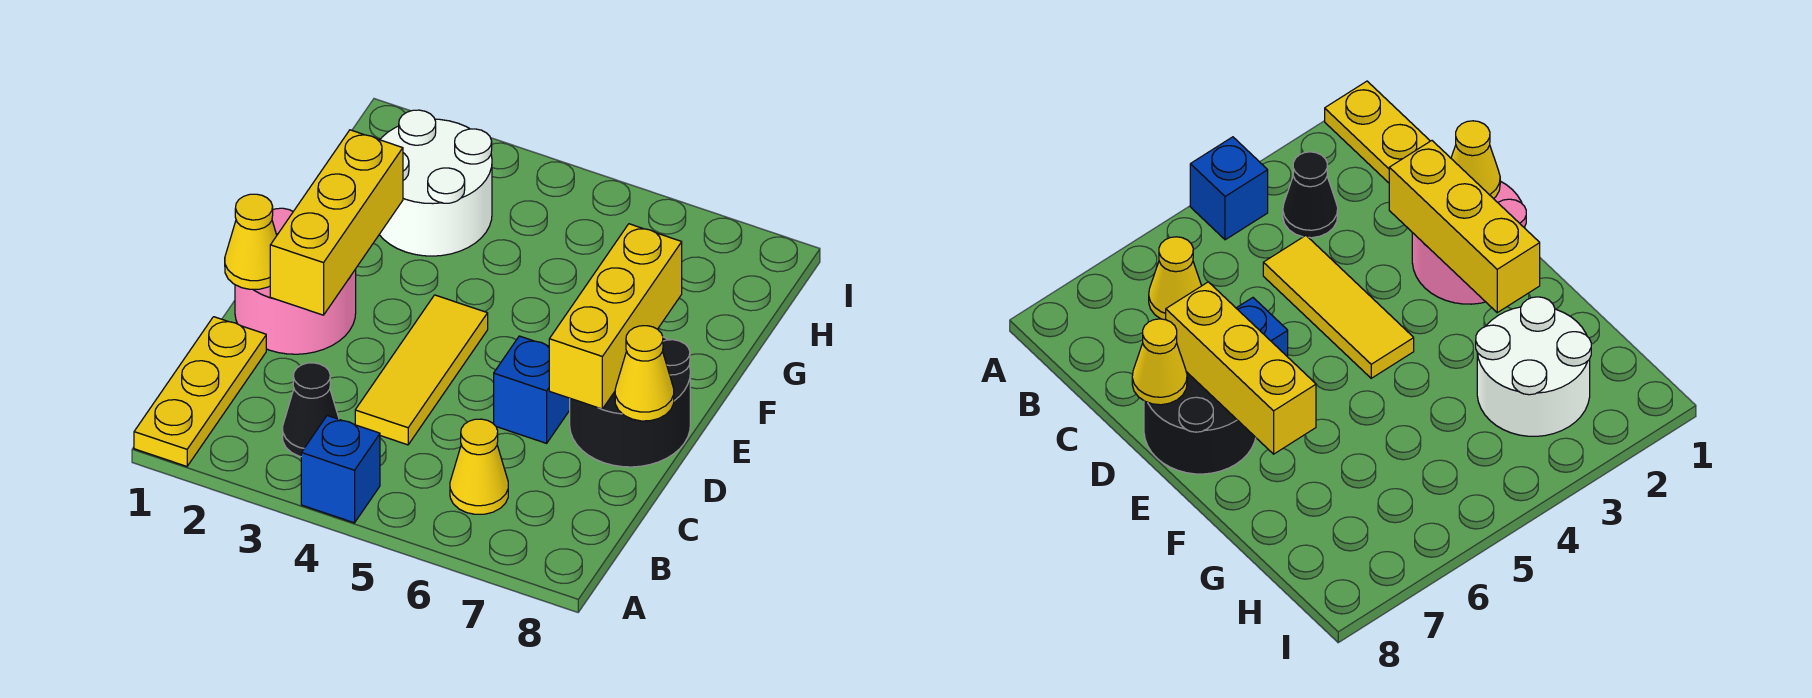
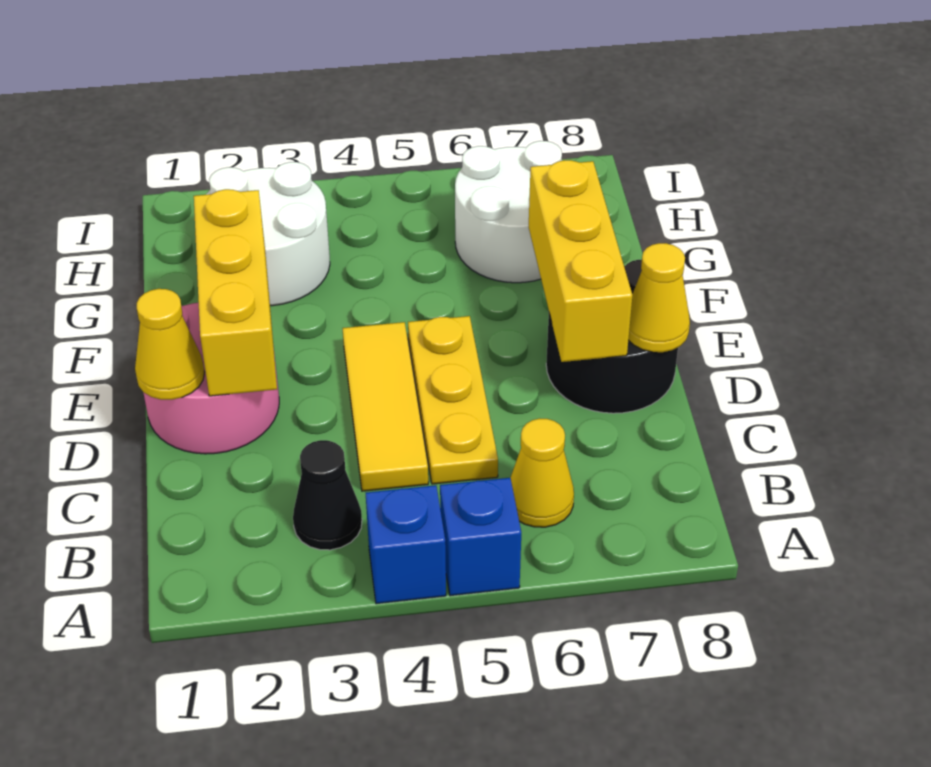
yellow plate A1:C1 level 1 -> yellow plate C5:E5 level 1
blue brick D6 level 1 -> blue brick A5 level 1
none -> white round brick G6:H7 level 1

